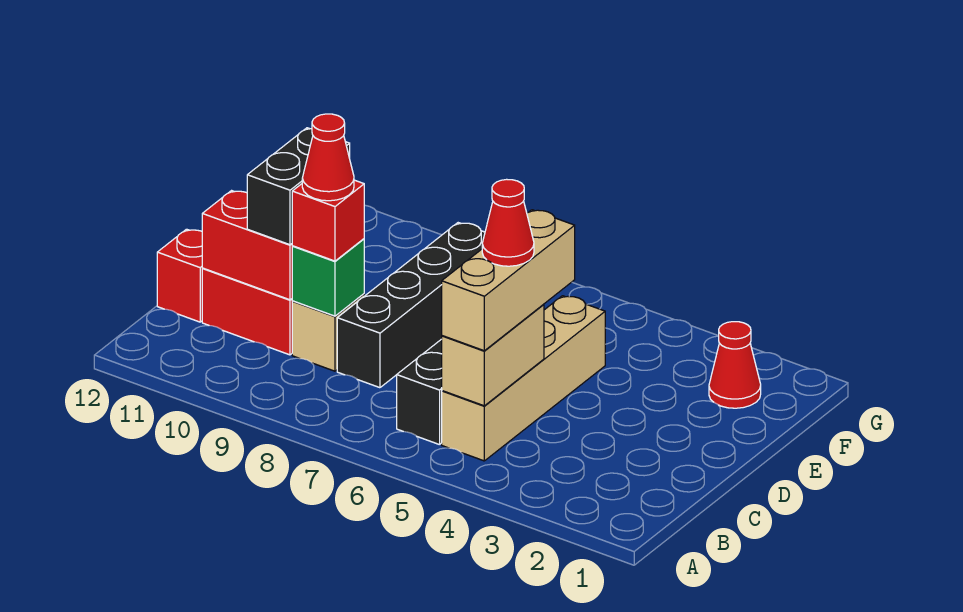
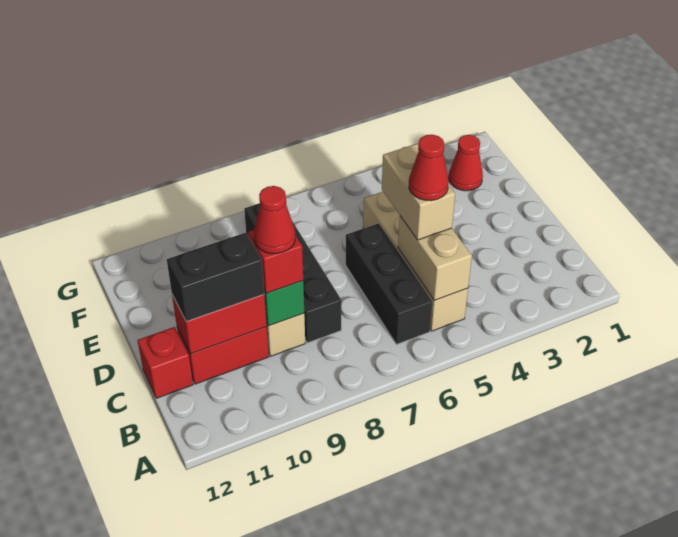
tan brick B5:D5 level 3 -> tan brick C5:D5 level 3
black brick C10:D10 level 3 -> black brick C10:C11 level 3

